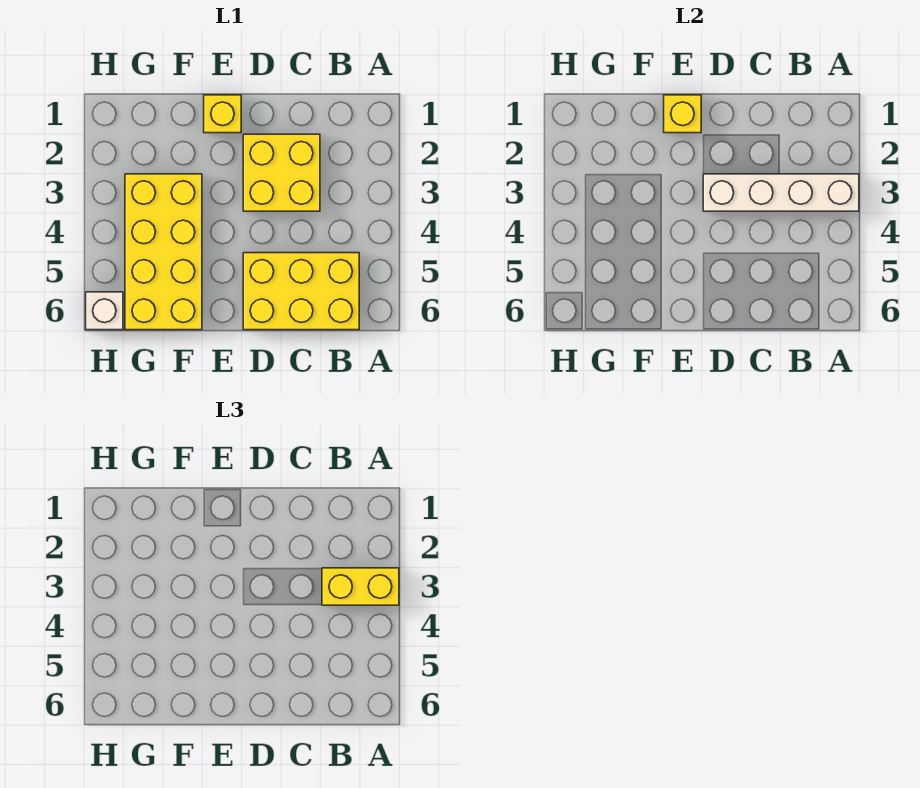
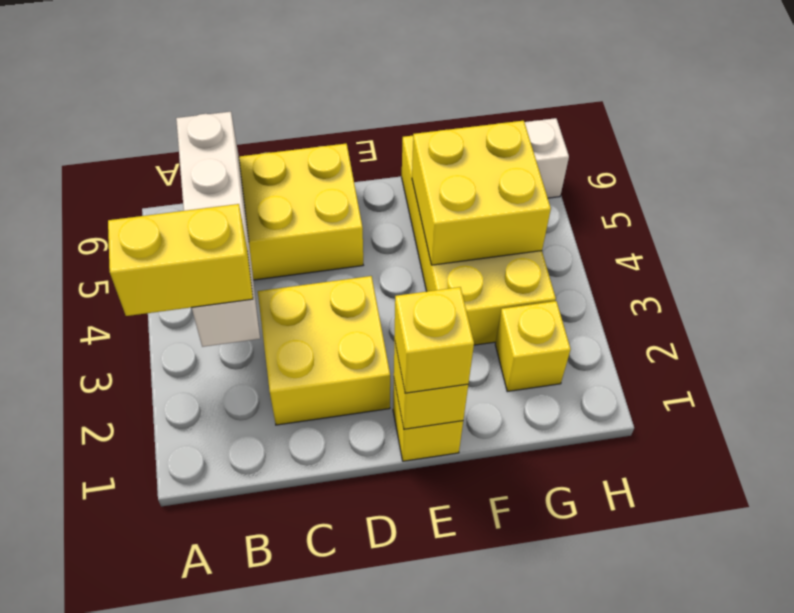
white brick A3:D3 level 2 -> white brick B3:B6 level 2
none -> yellow brick E1 level 3
none -> yellow brick F4:G5 level 2
none -> yellow brick G2 level 1

